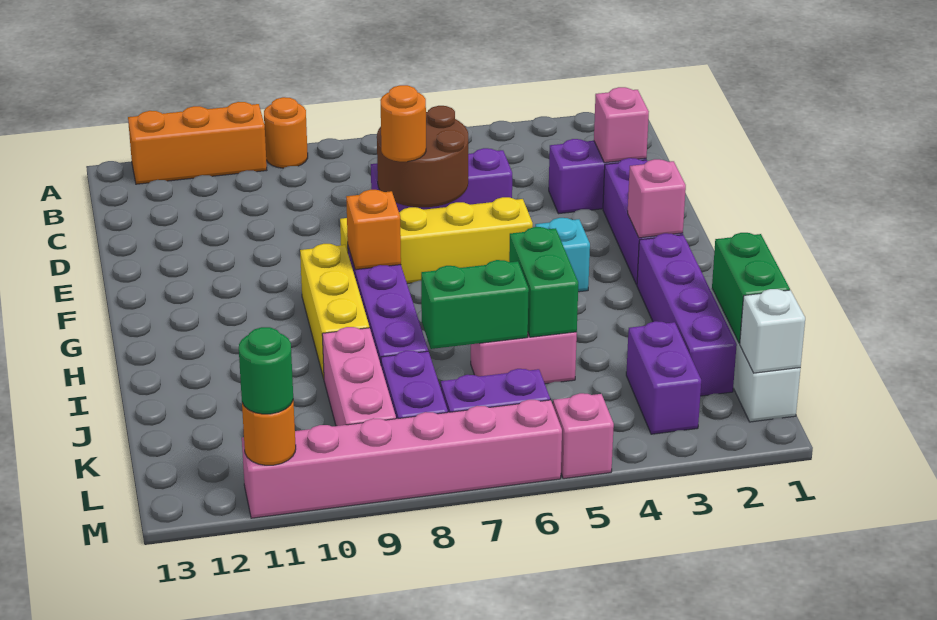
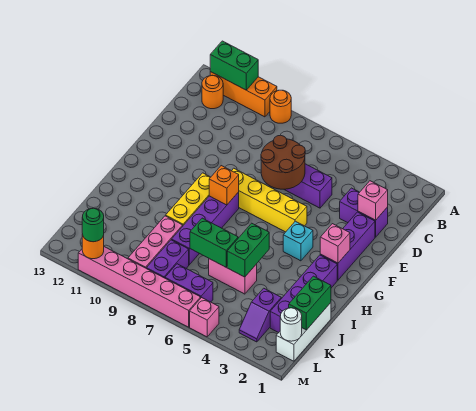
none -> green brick A11:A12 level 2
orange round brick E7 level 3 -> orange round brick B12 level 1
purple brick K3:L3 level 1 -> purple slope K3:L3 level 1 top K
white brick L1 level 2 -> white round brick L1 level 2

